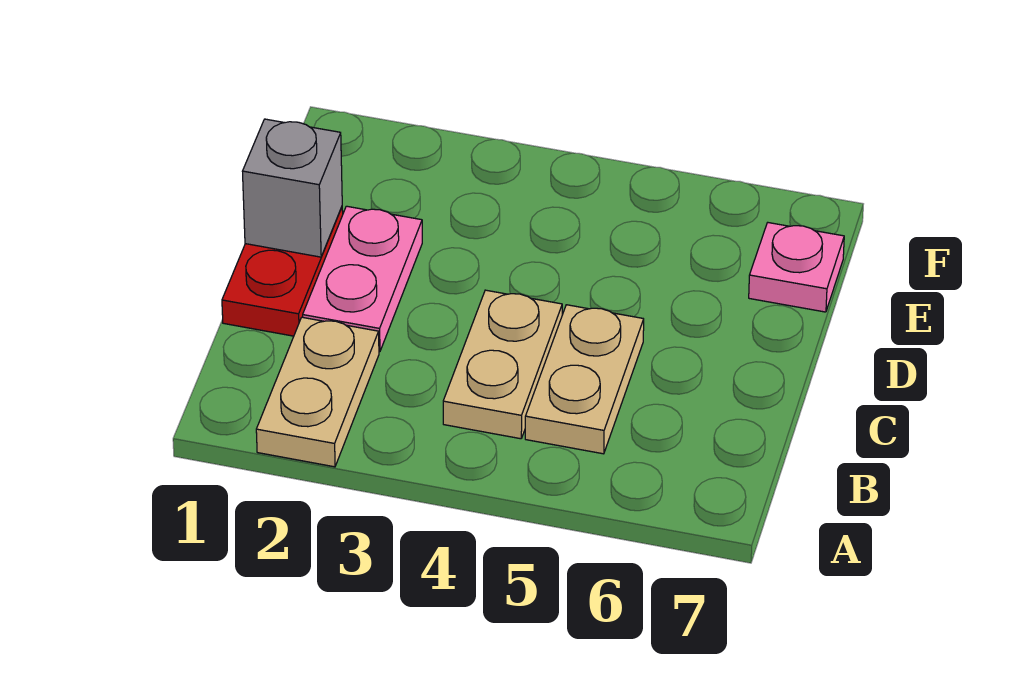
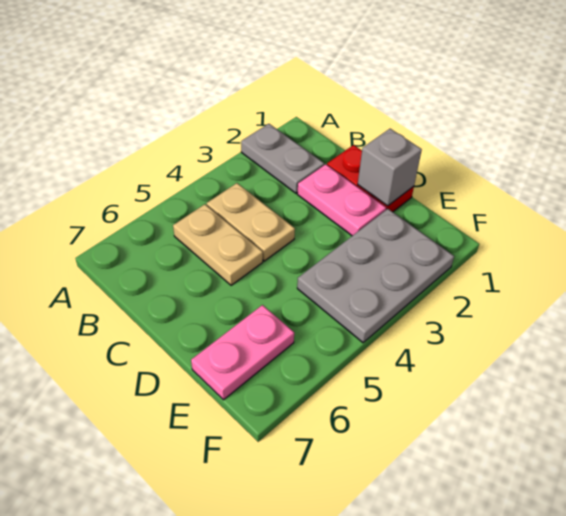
tan plate A2:B2 level 1 -> grey plate A2:B2 level 1
none -> grey plate E2:F4 level 1
pink plate E7 level 1 -> pink plate E6:E7 level 1

